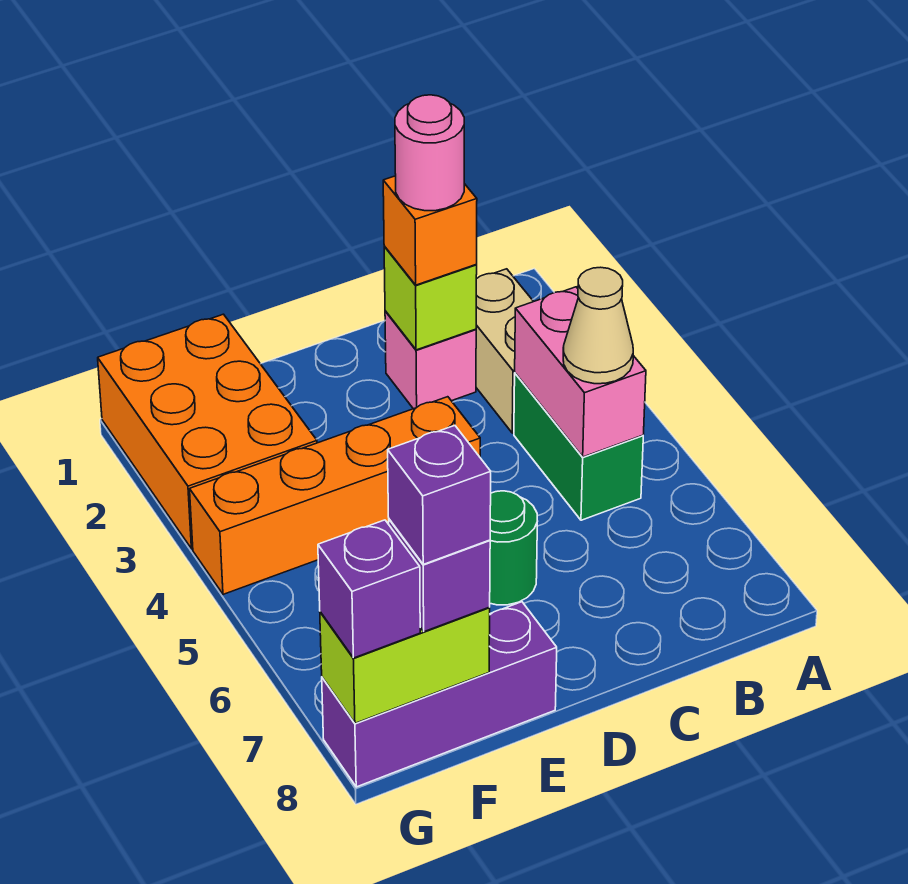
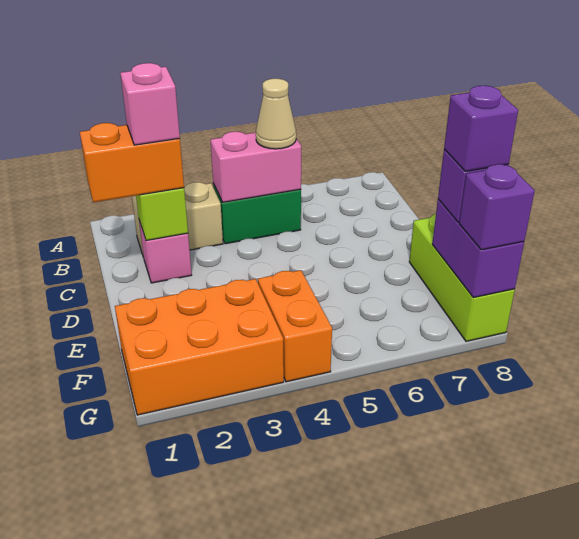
orange brick C2 level 3 -> orange brick C1:C2 level 3
pink round brick C2 level 4 -> pink brick C2 level 4
orange brick D4:G4 level 1 -> orange brick F4:G4 level 1
green round brick D6 level 1 -> none
purple brick E8:G8 level 1 -> lime brick E8:G8 level 1
lime brick F8:G8 level 2 -> purple brick F8:G8 level 2

